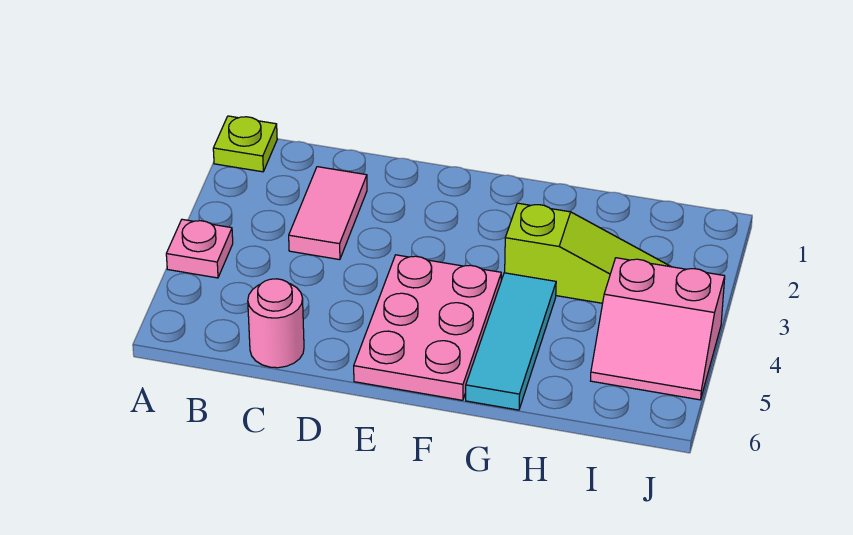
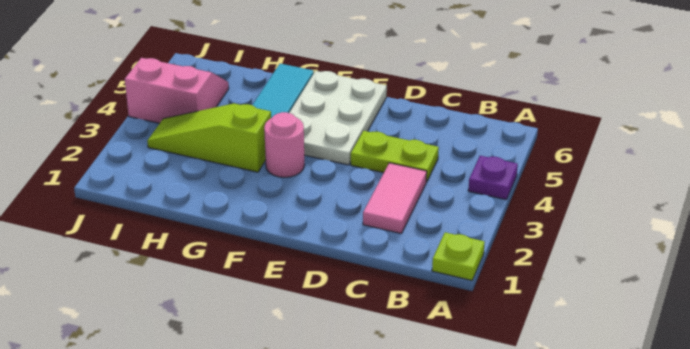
pink plate A4 level 1 -> purple plate A4 level 1
none -> lime plate C4:D4 level 1
pink round brick C6 level 1 -> pink round brick F3 level 1
pink plate E4:F6 level 1 -> white plate E4:F6 level 1

